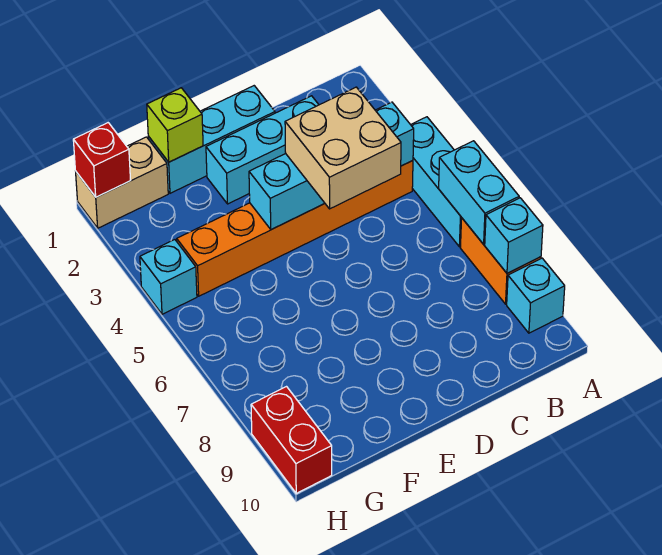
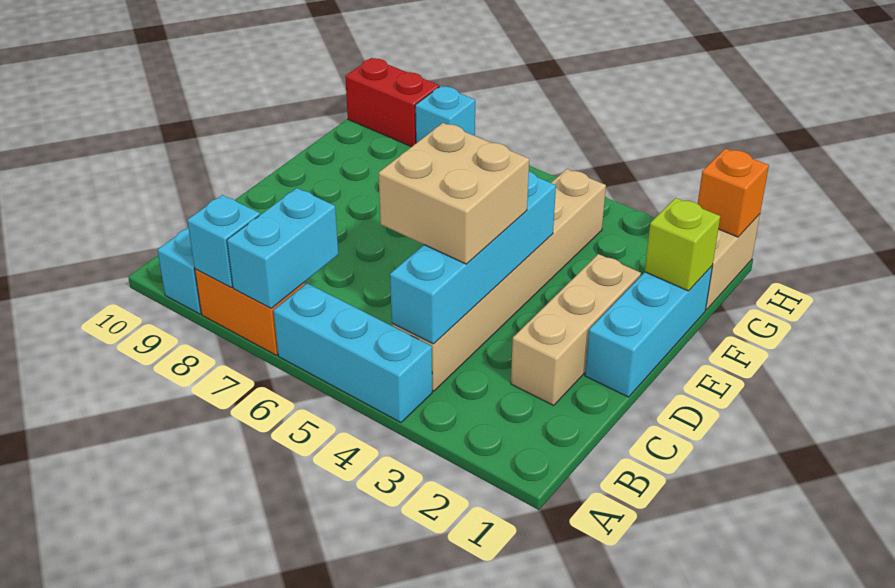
cyan brick A6:A7 level 2 -> cyan brick A7:B7 level 2
orange brick B4:G4 level 1 -> tan brick B4:G4 level 1
cyan brick C2:E2 level 1 -> tan brick C2:E2 level 1
red brick H1 level 2 -> orange brick H1 level 2
cyan brick H4 level 1 -> cyan brick H8 level 1

